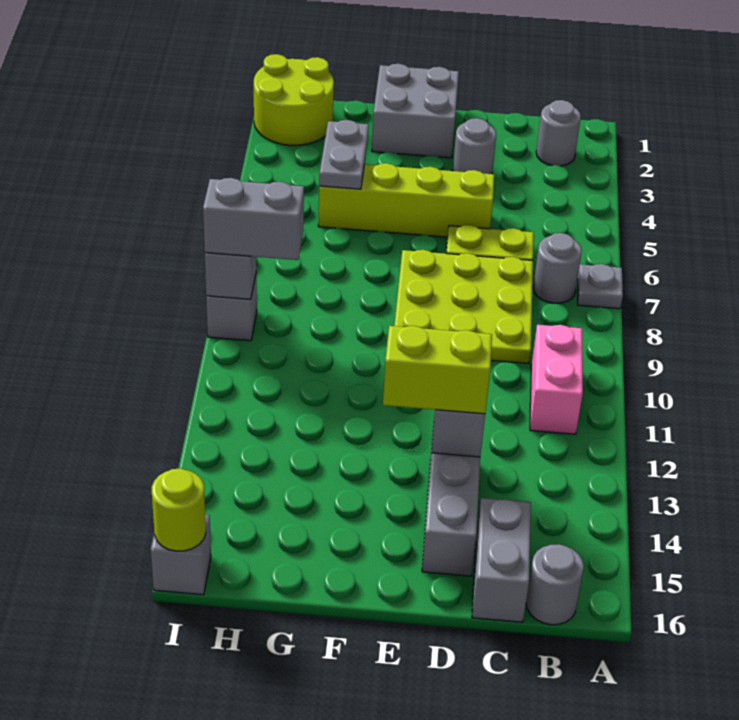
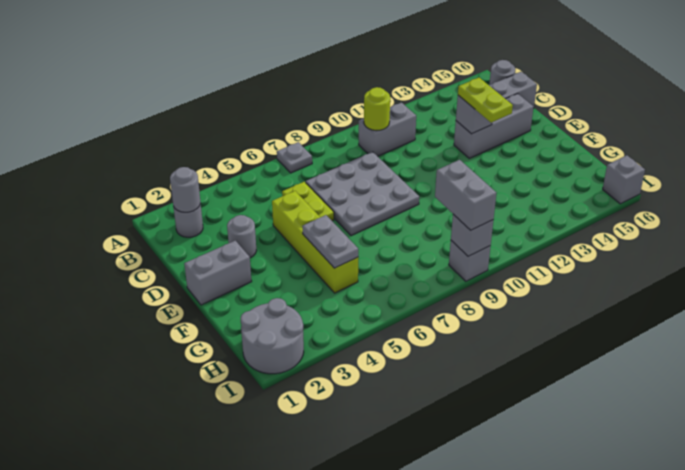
grey round brick B7 level 1 -> grey round brick B2 level 2
pink brick B10:B11 level 1 -> grey brick B10:B11 level 1
lime plate C7:E9 level 1 -> grey plate C7:E9 level 1
lime brick D13:E13 level 3 -> lime plate D13:E13 level 3
grey brick E1:F2 level 1 -> grey brick E1:E2 level 1
grey plate G4:G5 level 2 -> grey plate F5:G5 level 2
lime round brick H1:I2 level 1 -> grey round brick H1:I2 level 1
lime round brick I16 level 2 -> lime round brick B10 level 2

